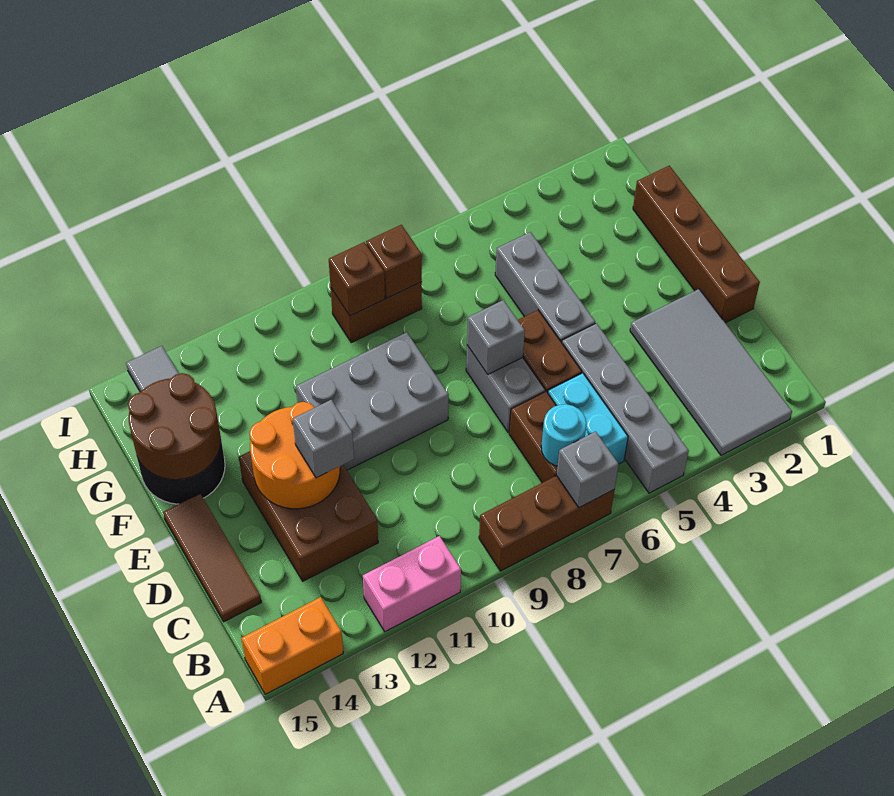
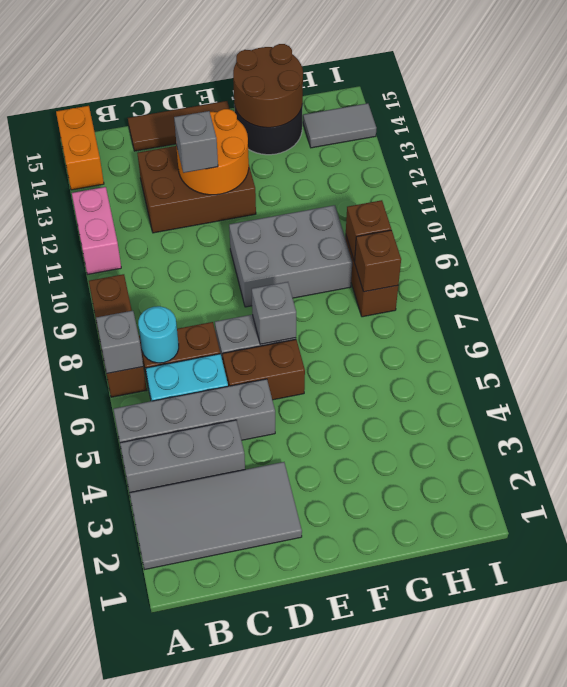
brown brick D1:G1 level 1 -> none
grey brick E5:G5 level 1 -> grey brick A4:C4 level 1
grey brick E9:F11 level 1 -> grey brick E9:G10 level 1

